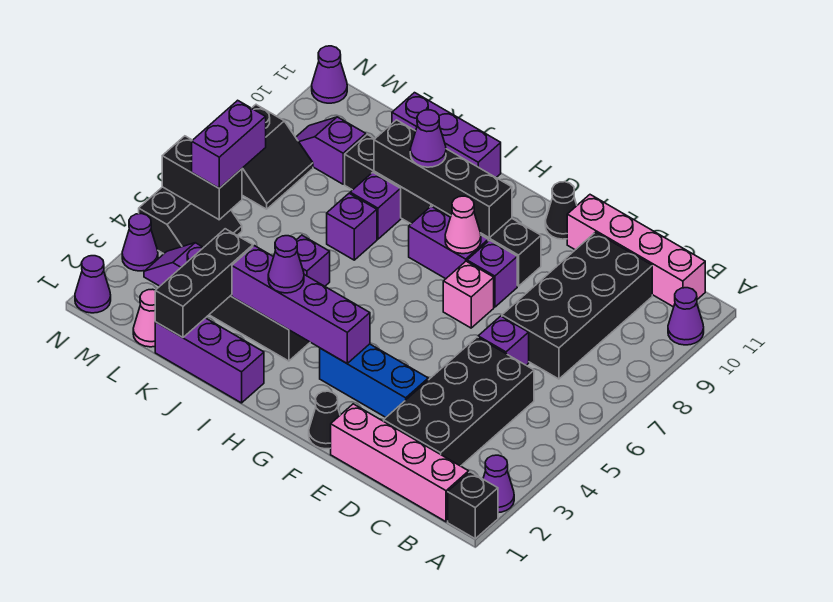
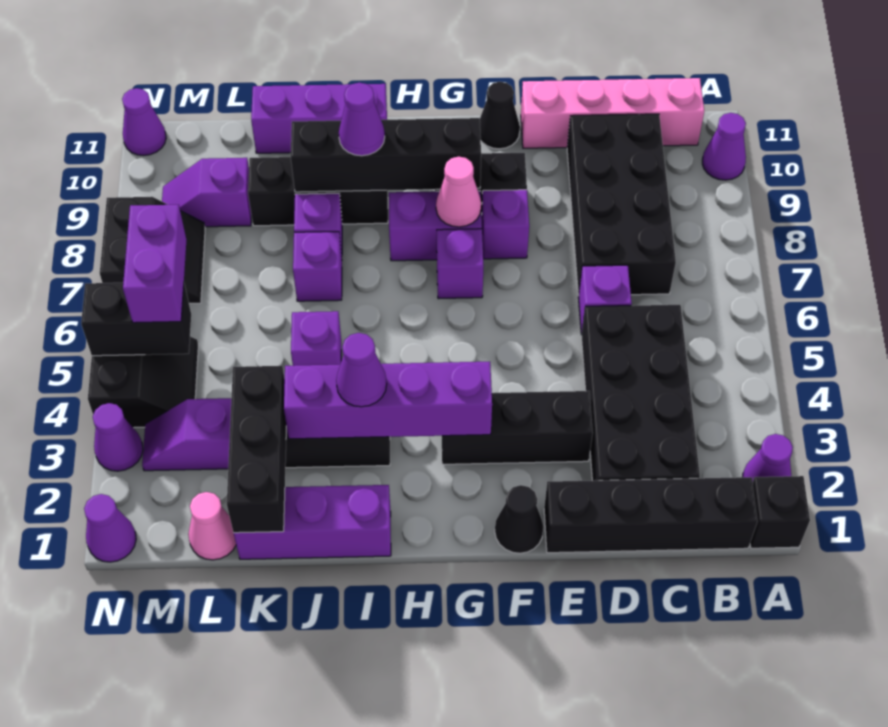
pink brick B1:E1 level 1 -> black brick B1:E1 level 1
blue brick E3:G3 level 1 -> black brick E3:G3 level 1
pink brick F7 level 1 -> none
none -> purple brick G7 level 1

